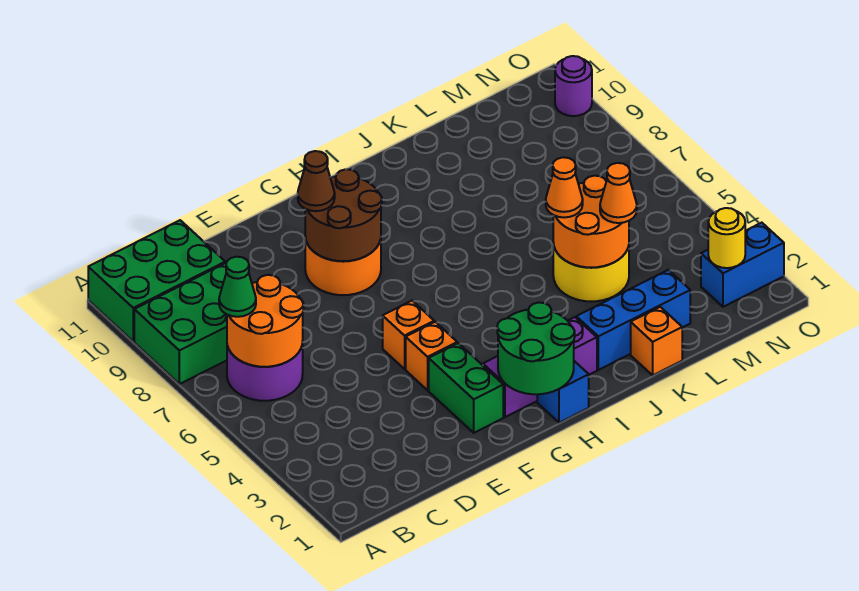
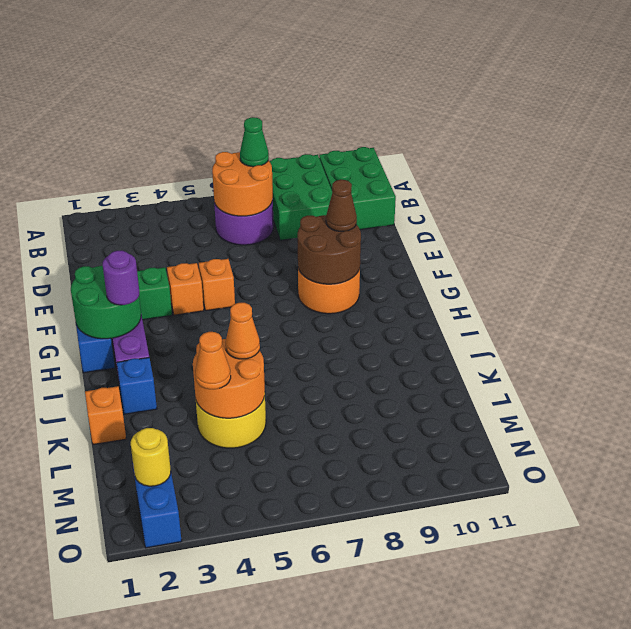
blue brick J2:L2 level 1 -> blue brick J2 level 1
purple round brick O10 level 1 -> purple round brick H2 level 3

